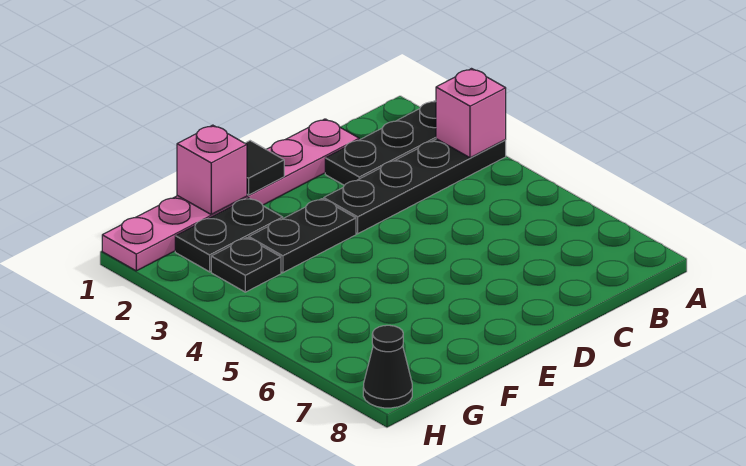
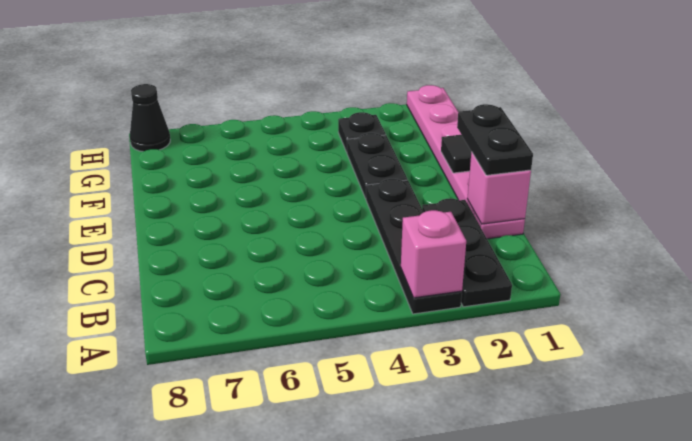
pink brick F1 level 2 -> pink brick C1 level 2
black plate F2:G2 level 1 -> black plate C1:D1 level 3

